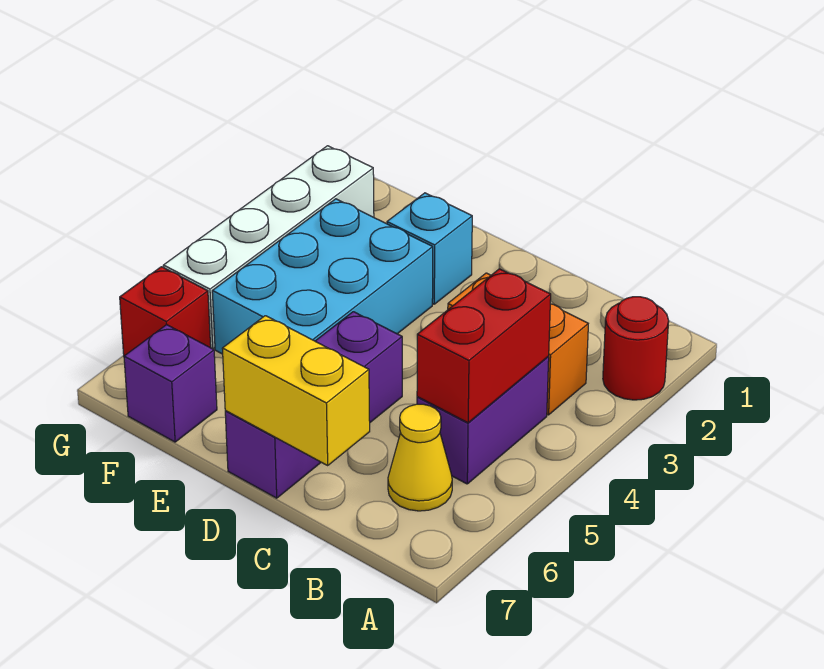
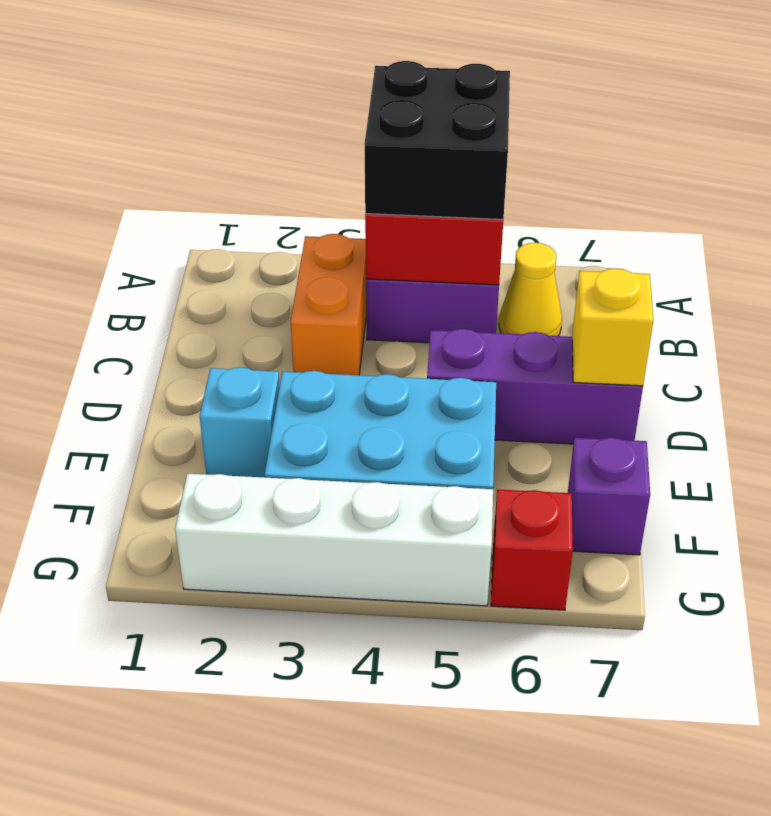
red round brick A2 level 1 -> none
none -> black brick A4:B5 level 3
yellow brick C7:D7 level 2 -> yellow brick D7 level 2

